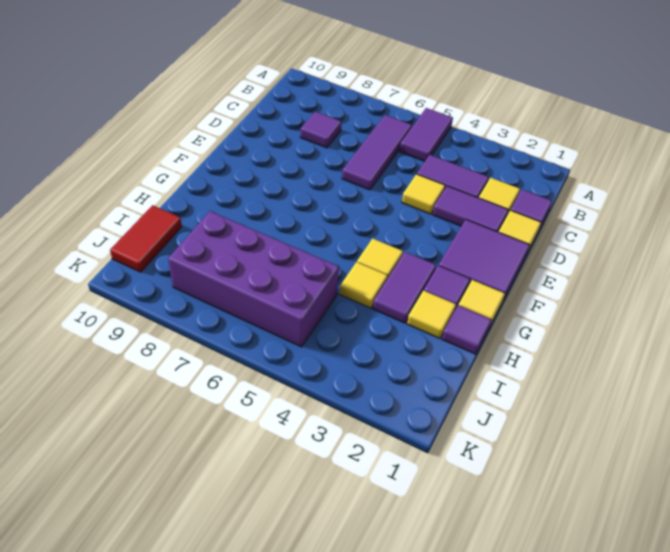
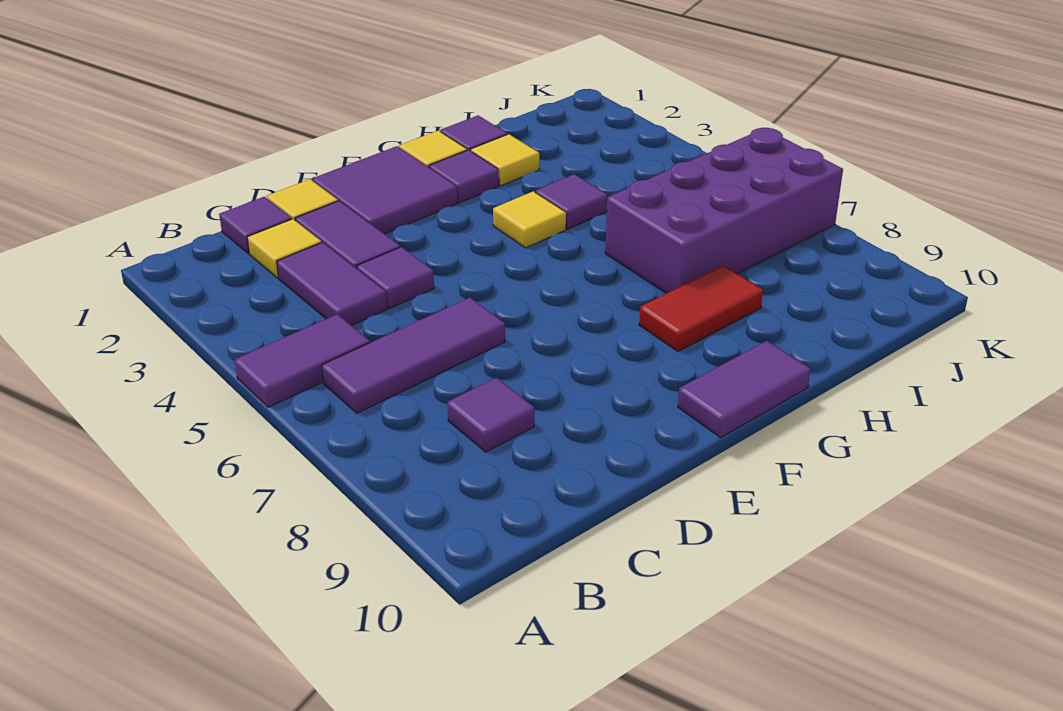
yellow tile D4 level 1 -> purple tile D4 level 1
purple tile G3:H3 level 1 -> purple tile F10:G10 level 1
yellow tile H4 level 1 -> purple tile H4 level 1
purple brick I5:J8 level 1 -> purple brick H6:K7 level 1
red tile I10:J10 level 1 -> red tile G8:H8 level 1

